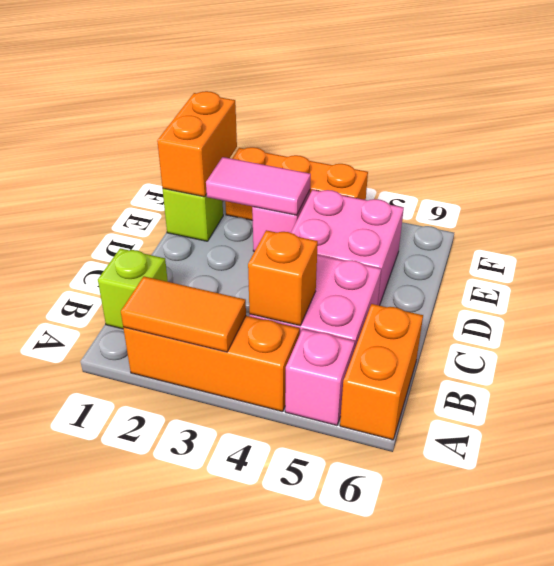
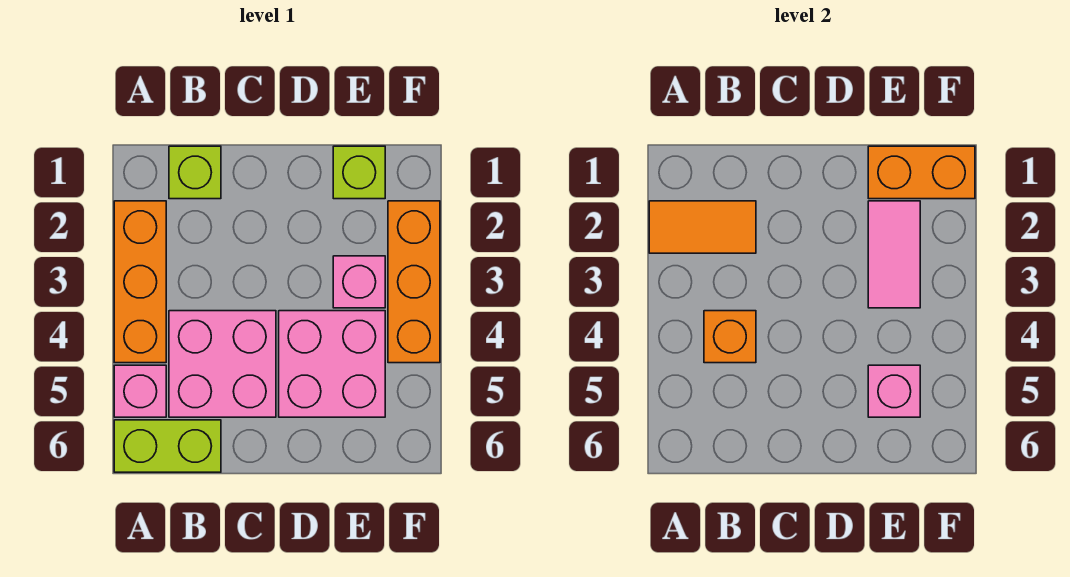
orange tile A2:A3 level 2 -> orange tile A2:B2 level 2
orange brick A6:B6 level 1 -> lime brick A6:B6 level 1
none -> pink brick E5 level 2

